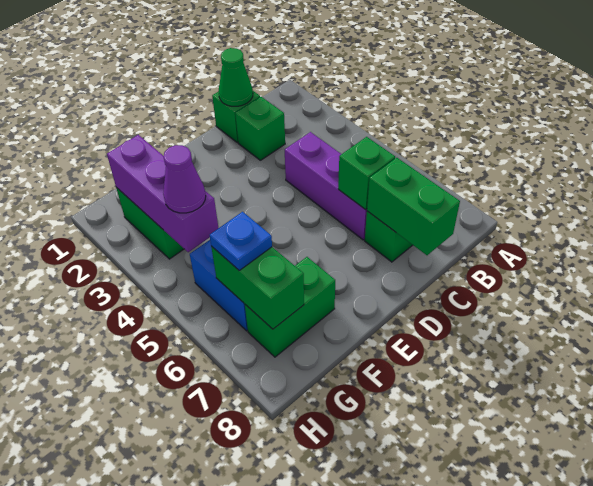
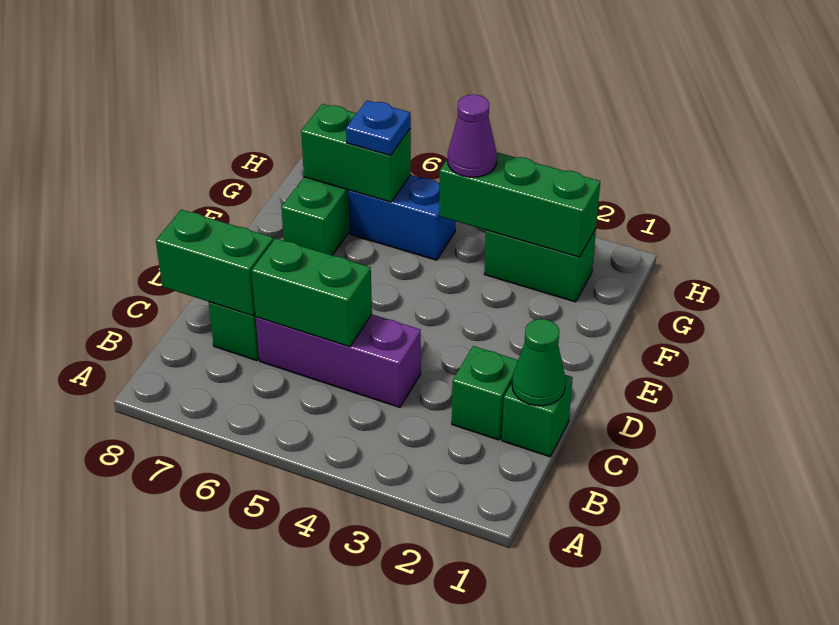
green brick C6 level 2 -> green brick C5:C6 level 2
purple brick G2:G4 level 2 -> green brick G2:G4 level 2

